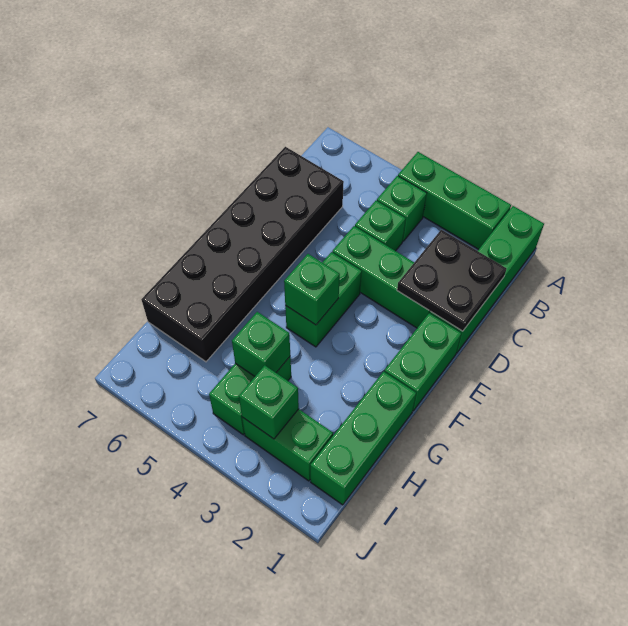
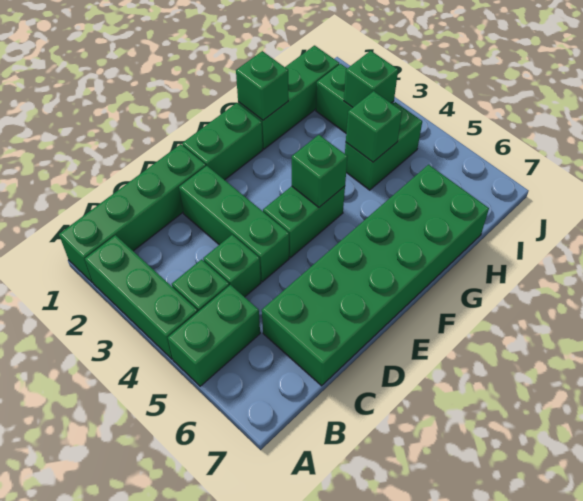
none -> green brick A5:B5 level 1
black plate C1:D2 level 2 -> none
black brick C6:H7 level 1 -> green brick C6:H7 level 1
none -> green brick G1 level 2

